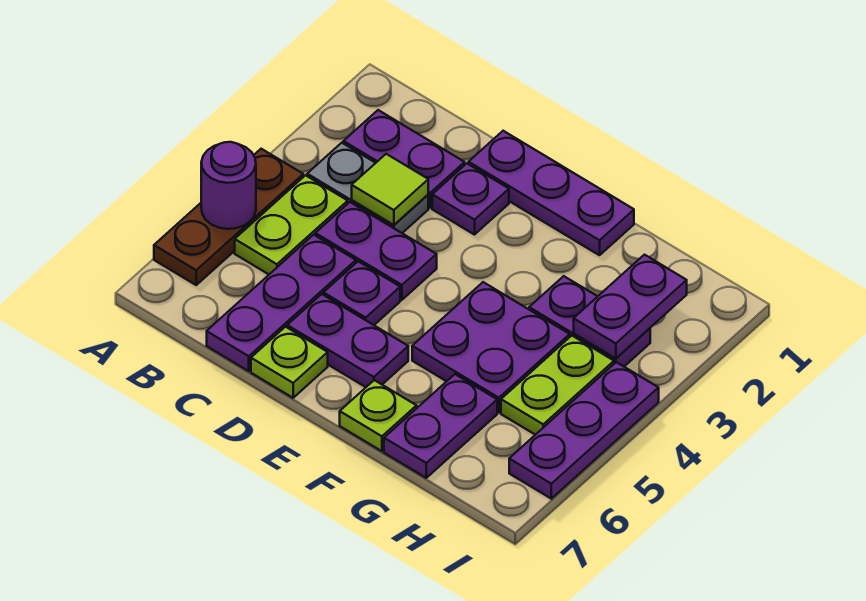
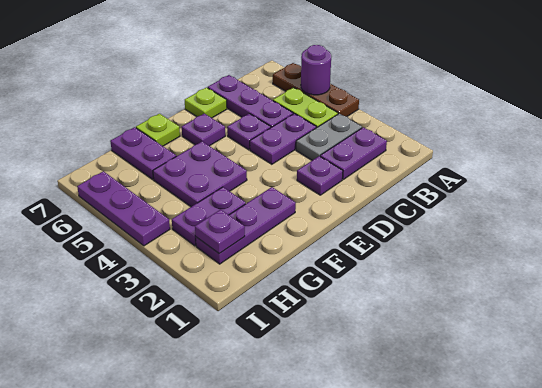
lime tile C3 level 2 -> none
purple plate D1:F1 level 1 -> purple plate F2:H2 level 1
purple plate D6:E6 level 1 -> purple plate E6 level 1
purple plate H2:H3 level 2 -> purple plate H2 level 2
lime plate H4:H5 level 1 -> none

